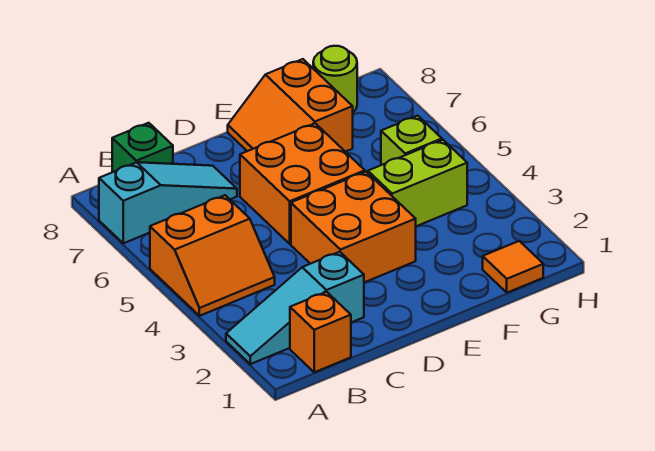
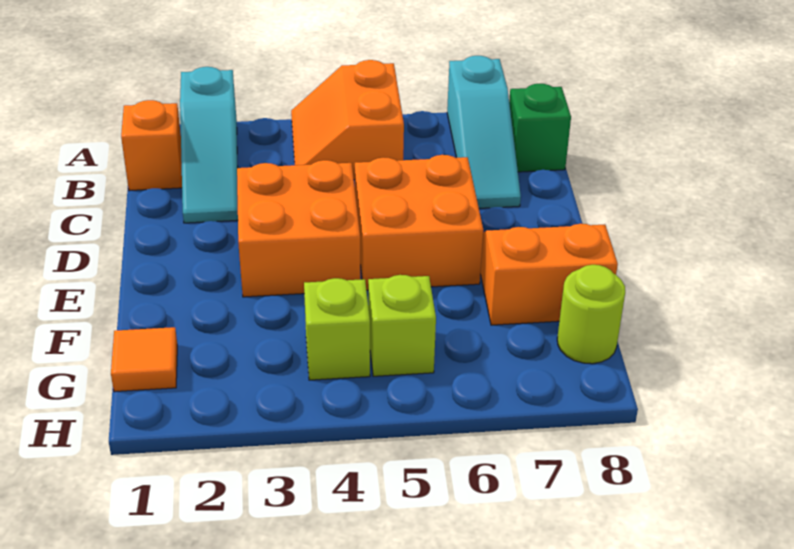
cyan slope A2:C2 level 1 top C -> cyan slope A2:C2 level 1 top A
lime brick F4:G4 level 1 -> lime brick G4 level 1

